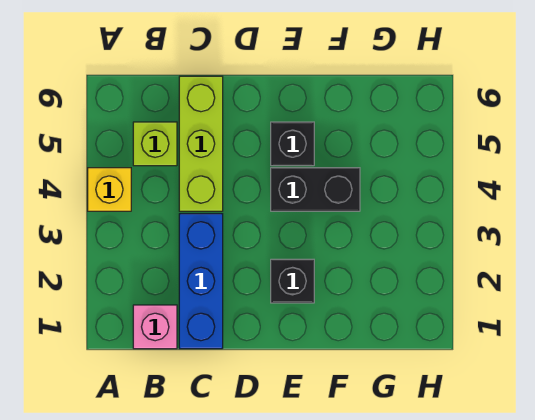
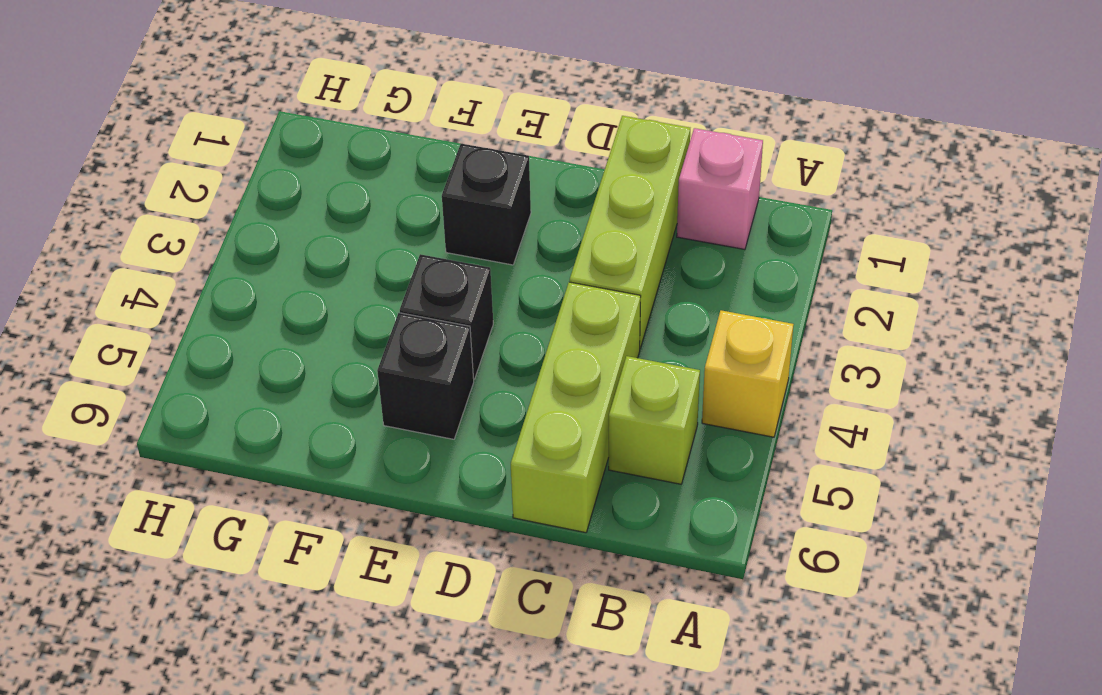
blue brick C1:C3 level 1 -> lime brick C1:C3 level 1
black brick E4:F4 level 1 -> black brick E4 level 1

